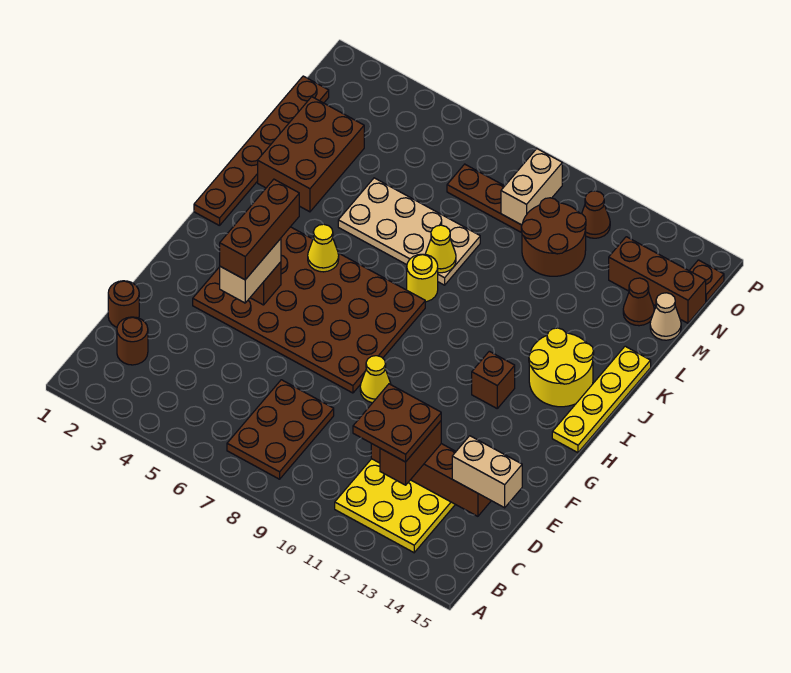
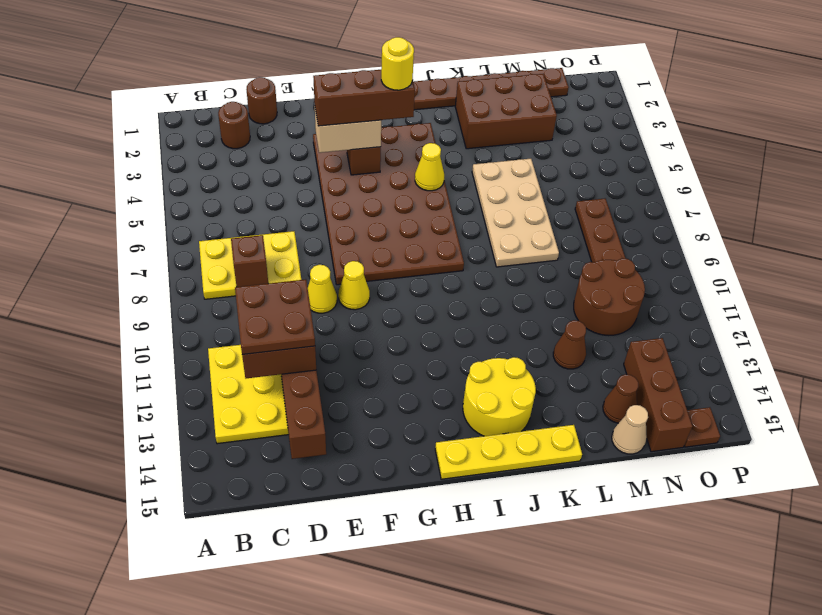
brown plate B7:D8 level 1 -> yellow plate B7:D8 level 1
tan brick D14:D15 level 3 -> none
brown brick H12 level 1 -> brown brick C8 level 2
yellow round brick J8 level 1 -> yellow round brick H4 level 5
yellow cone K8 level 2 -> yellow cone E9 level 1
tan brick N9:O9 level 2 -> none
brown cone O11 level 1 -> brown cone L12 level 1

